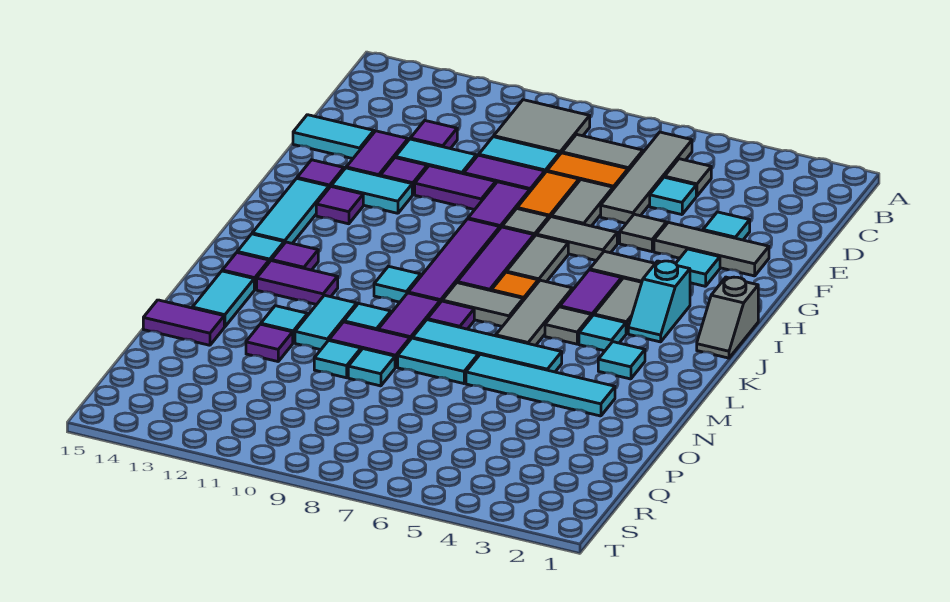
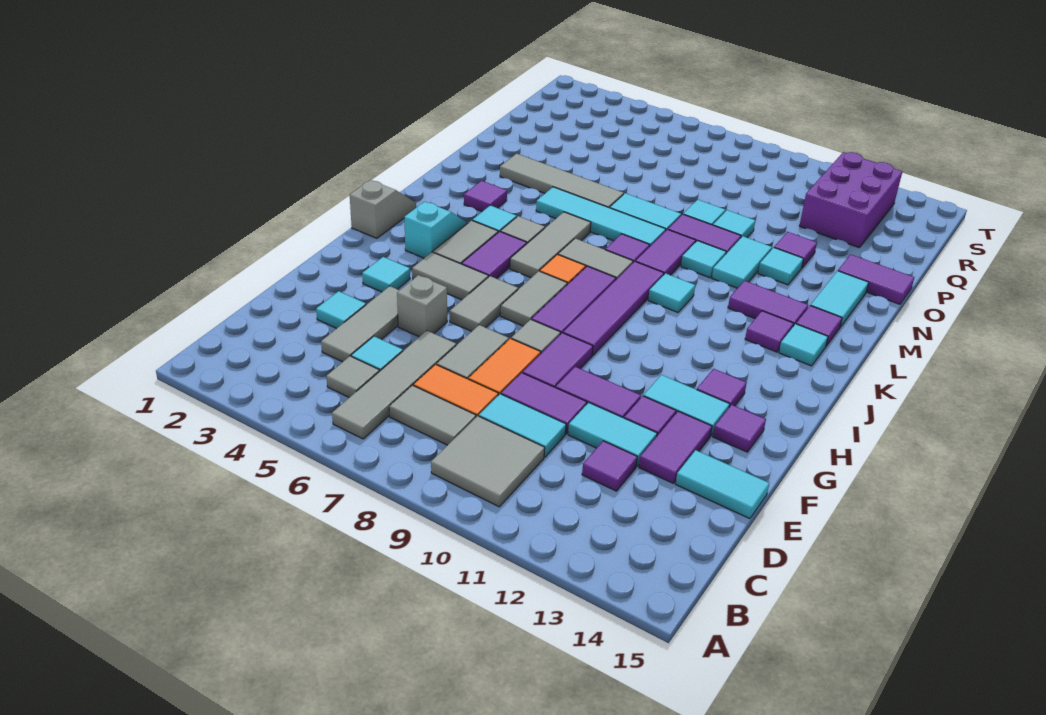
grey tile F2:F4 level 1 -> grey tile D4:F4 level 1
grey tile F5 level 1 -> grey brick F5 level 1
grey tile G6:G7 level 1 -> grey tile G6:H6 level 1
cyan tile H14:J14 level 1 -> none
cyan tile L3 level 1 -> purple tile L3 level 1
cyan tile N3:N6 level 1 -> grey tile N3:N6 level 1
none -> purple brick Q12:S13 level 1

